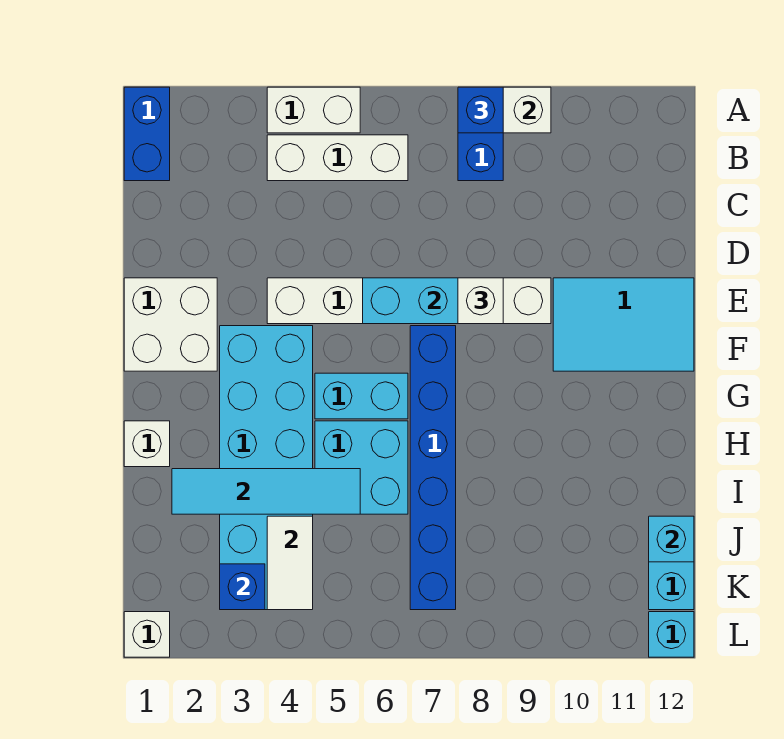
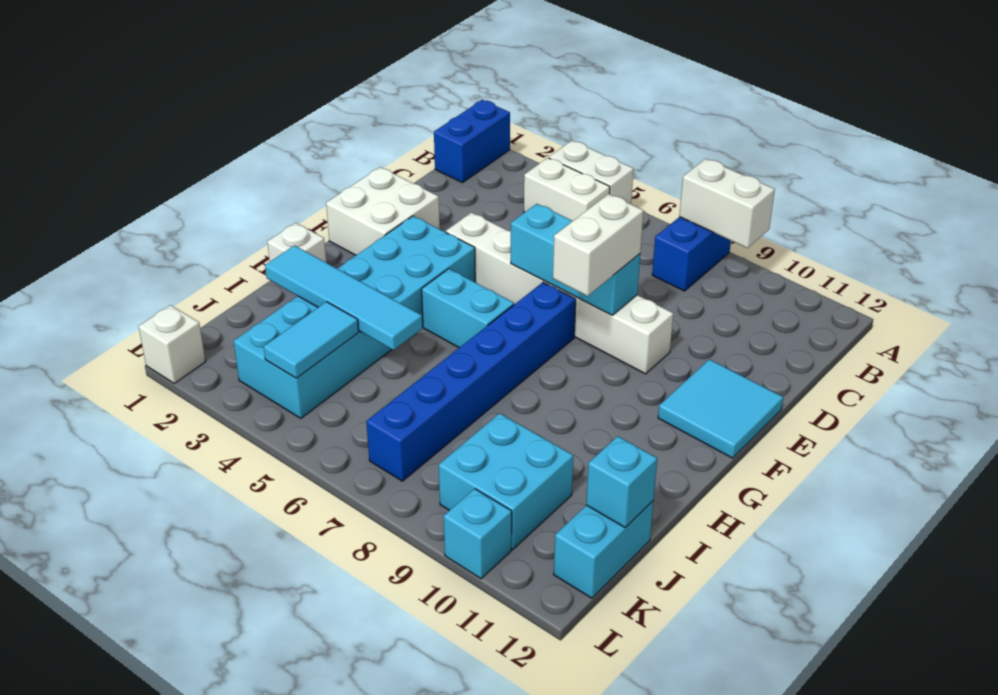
blue brick A8 level 3 -> none
white brick B4:B6 level 1 -> white brick B4:B5 level 1
white brick E8 level 3 -> white brick E8:F8 level 3
cyan tile E10:F12 level 1 -> cyan tile E11:F12 level 1
cyan brick H5:I6 level 1 -> cyan brick J9:K10 level 1
white tile J4:K4 level 2 -> cyan tile J4:K4 level 2
blue brick K3 level 2 -> none
cyan brick L12 level 1 -> cyan brick L10 level 1

